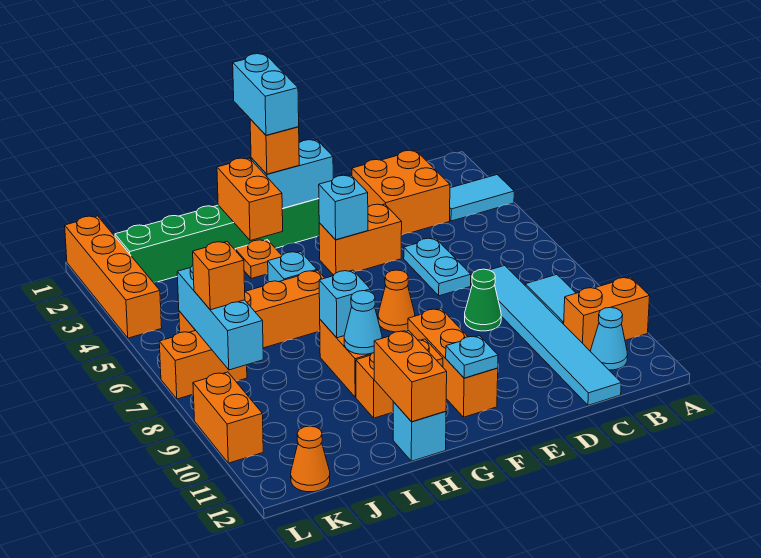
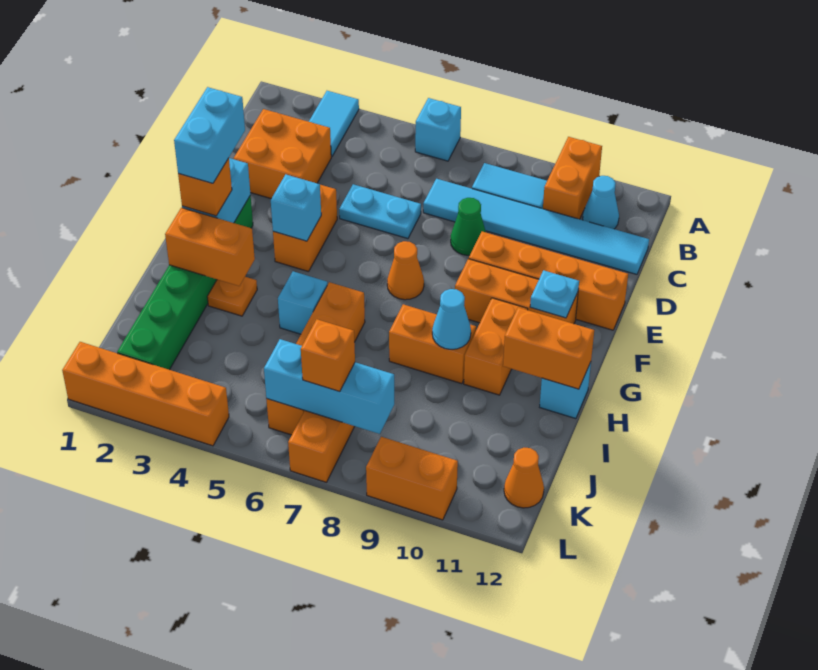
none -> orange brick E9:E12 level 1
cyan brick G1:G2 level 4 -> cyan brick F2:G2 level 4
cyan brick H8 level 2 -> cyan brick A6 level 1

